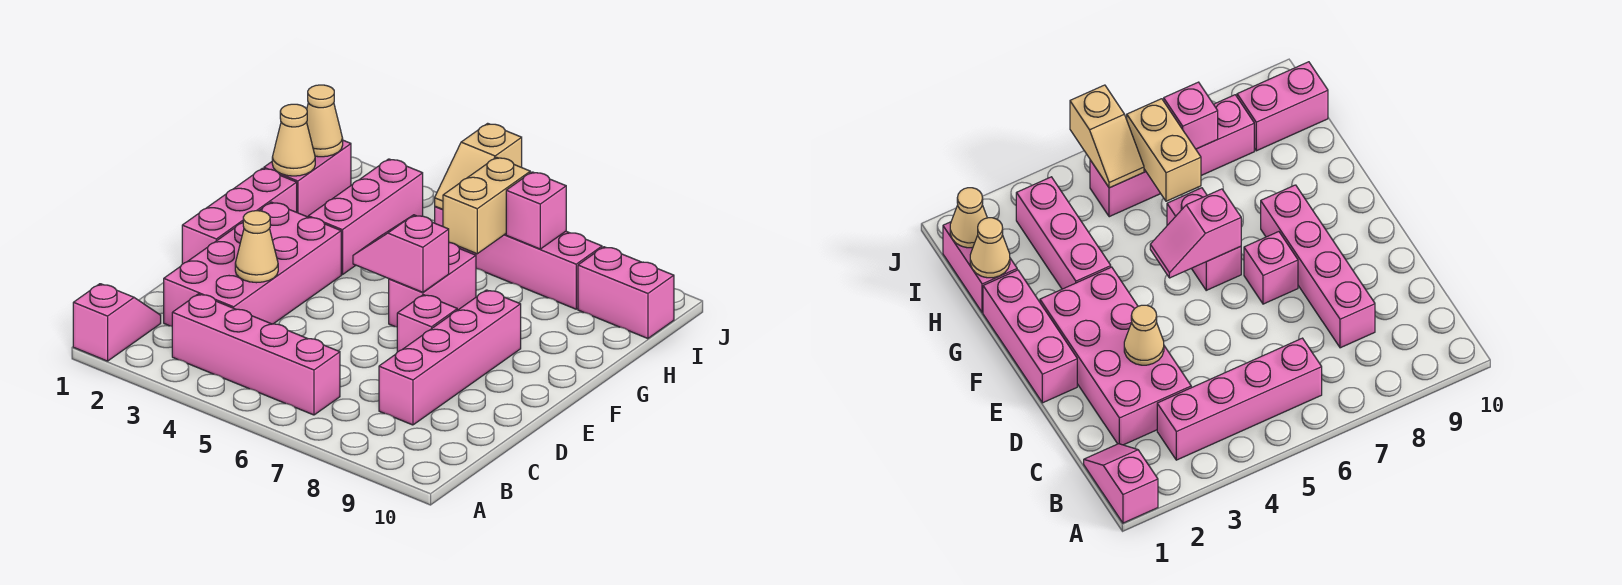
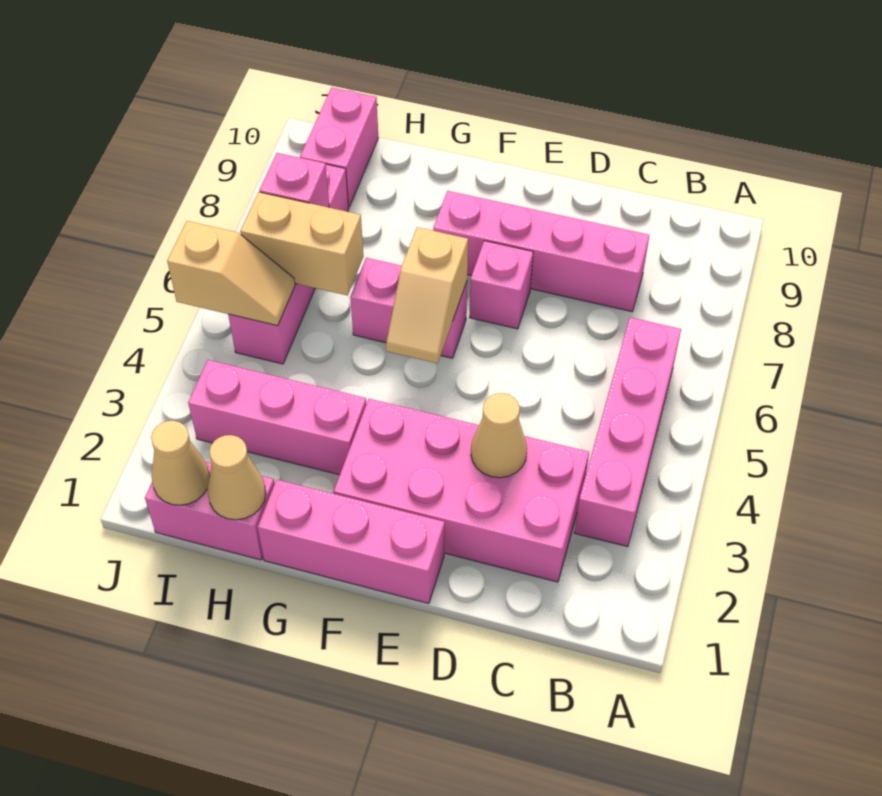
pink slope A1:B1 level 1 top A -> none
pink slope F5:F6 level 2 top 6 -> tan slope F5:F6 level 2 top 6

